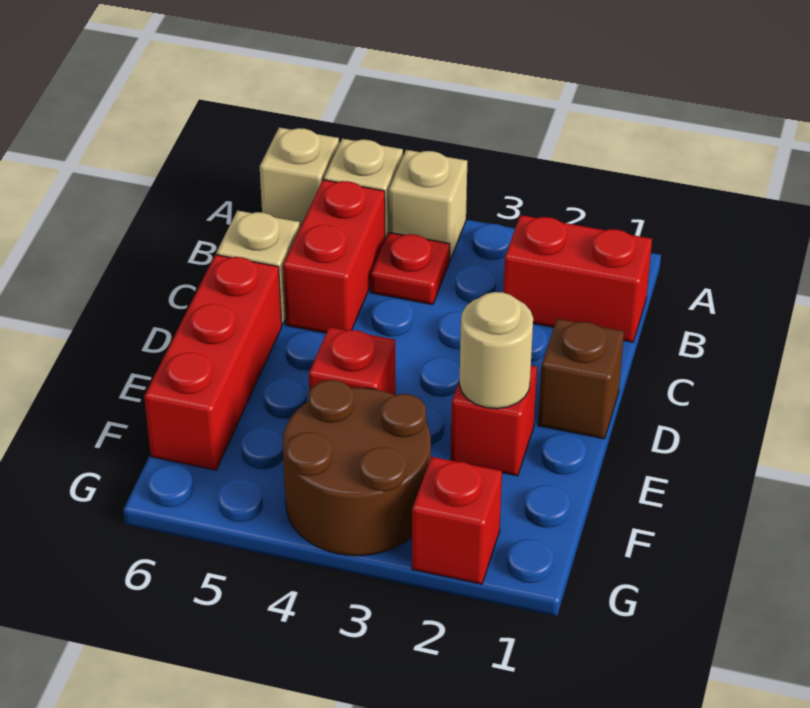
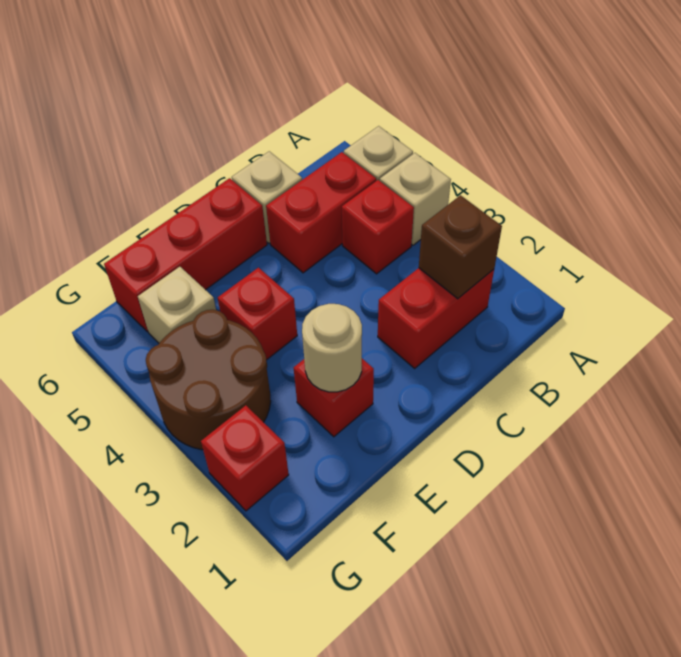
tan brick A6 level 1 -> tan brick F5 level 1
red brick B1:B2 level 1 -> red brick B2:C2 level 1
red plate B4 level 1 -> red brick B4 level 1
brown brick D1 level 1 -> brown brick B2 level 2

